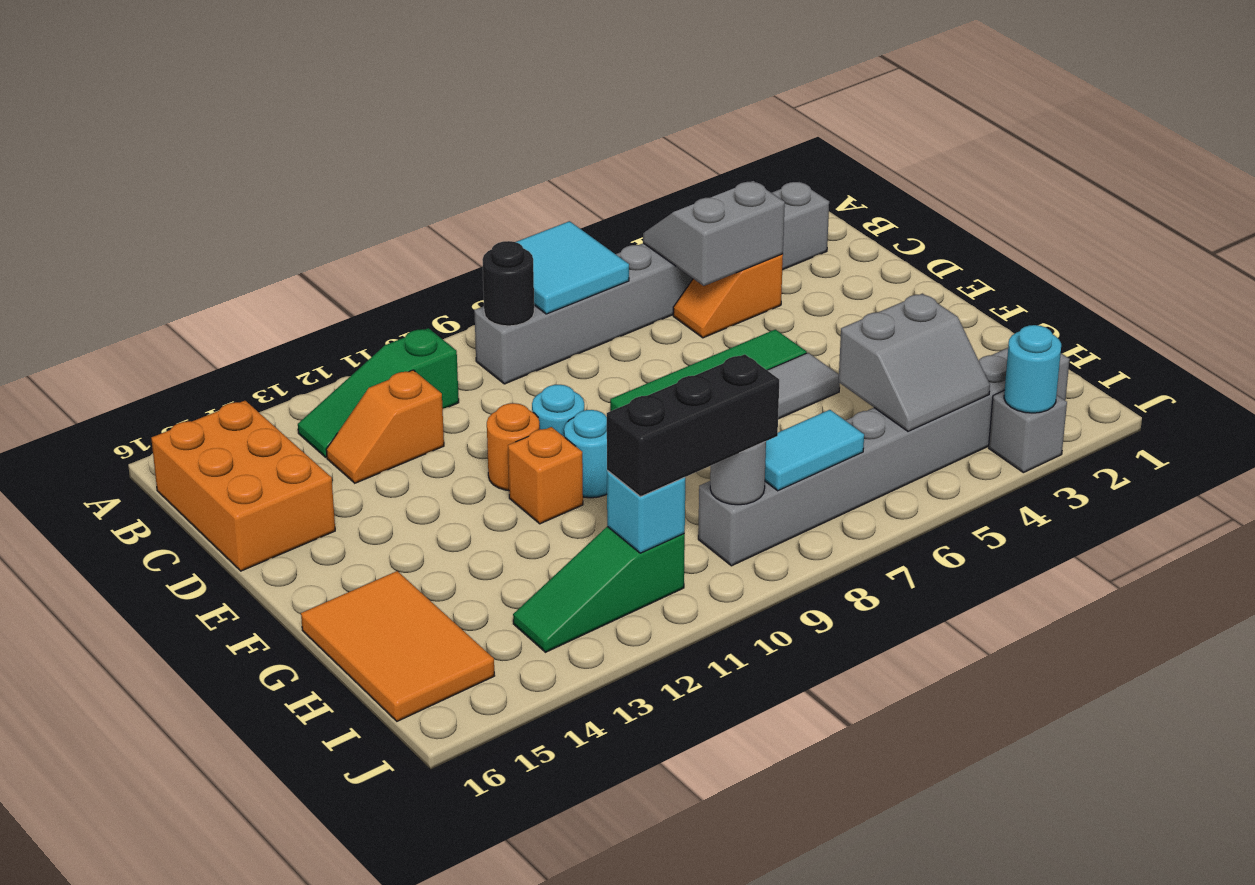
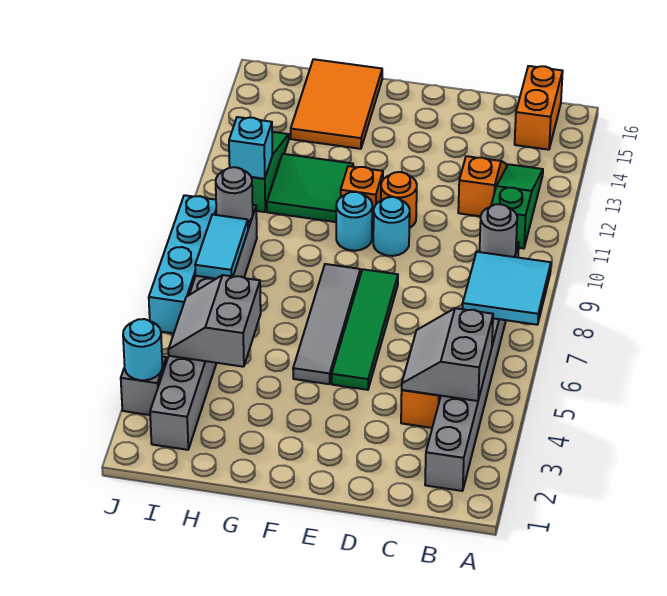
grey slope B4:C5 level 2 top C -> grey slope B4:C5 level 2 top B
black round brick B9 level 2 -> grey round brick B9 level 2
orange brick B15:D16 level 1 -> orange brick B15:B16 level 1
none -> green tile G11:H12 level 1
orange tile G15:I16 level 1 -> orange tile G14:H16 level 1
black brick I9:I11 level 3 -> none
none -> cyan brick J6:J9 level 1

